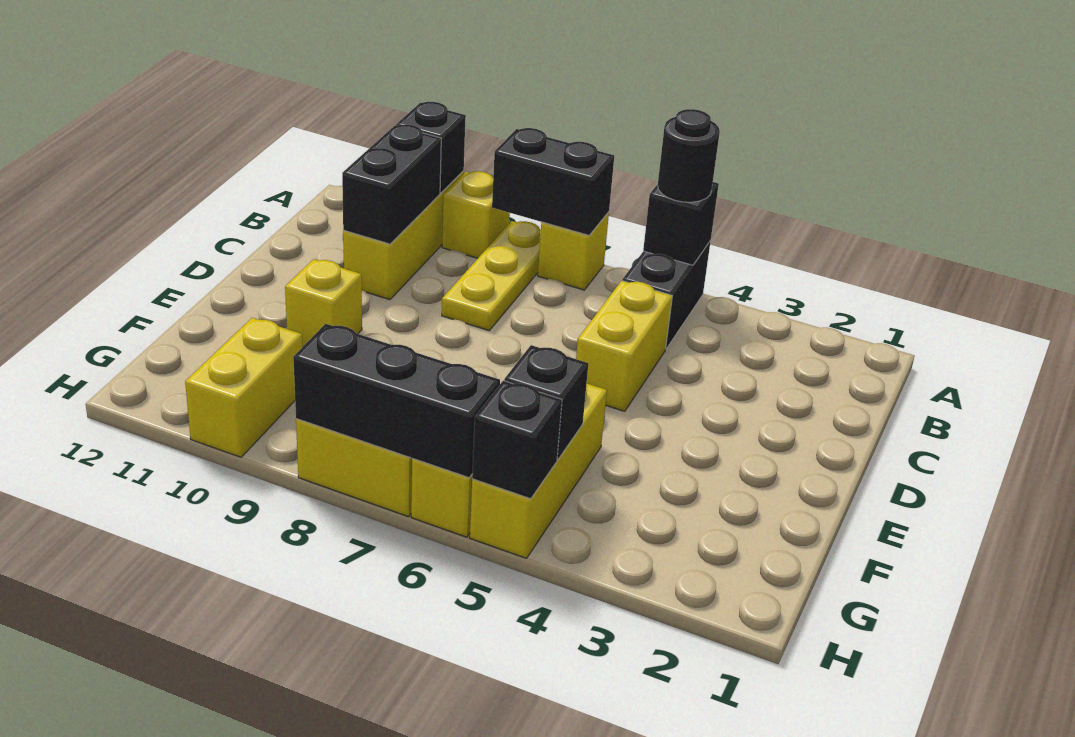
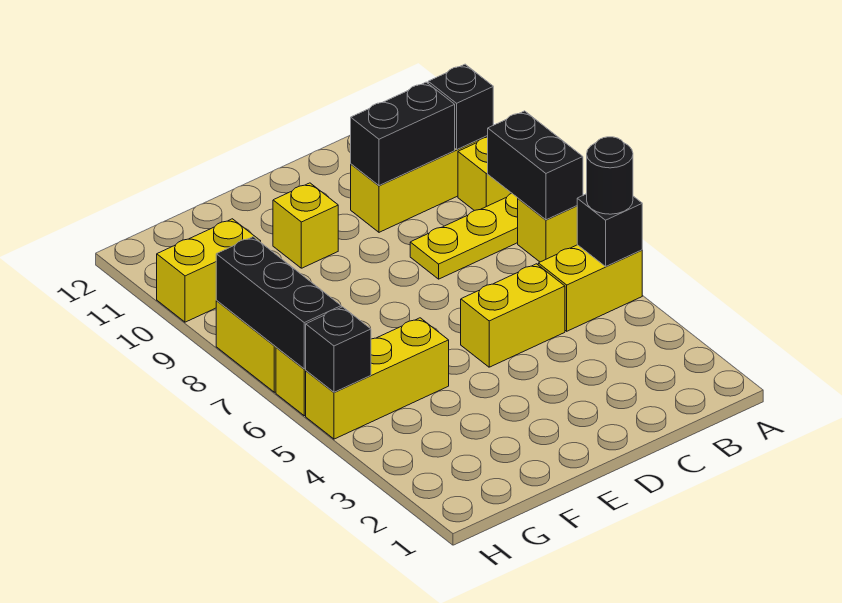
black brick A5:B5 level 1 -> yellow brick A5:B5 level 1
black brick G5 level 2 -> none

